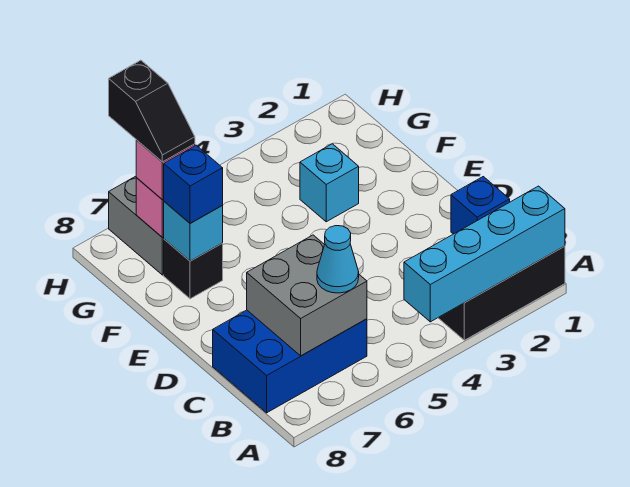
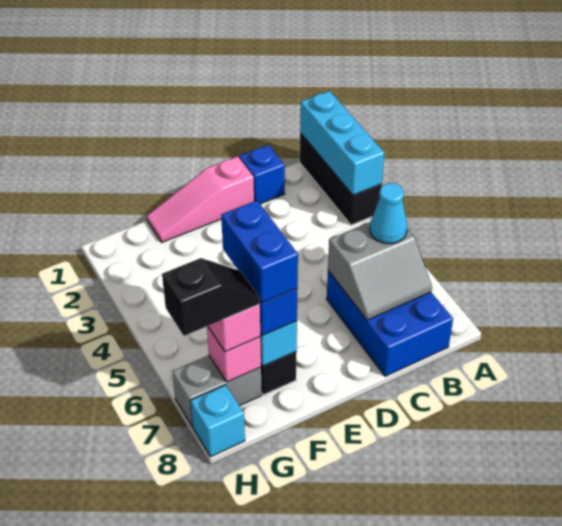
cyan brick A1:A4 level 2 -> cyan brick A1:A3 level 2
grey brick B6:C7 level 2 -> grey slope B6:C7 level 2 top 6
none -> pink slope D1:F1 level 1 top D
cyan brick F3 level 1 -> cyan brick H8 level 1
none -> blue brick F6:F7 level 4

